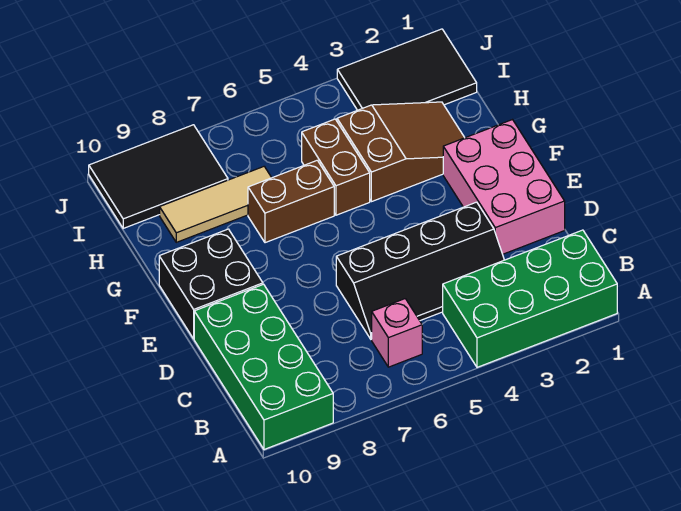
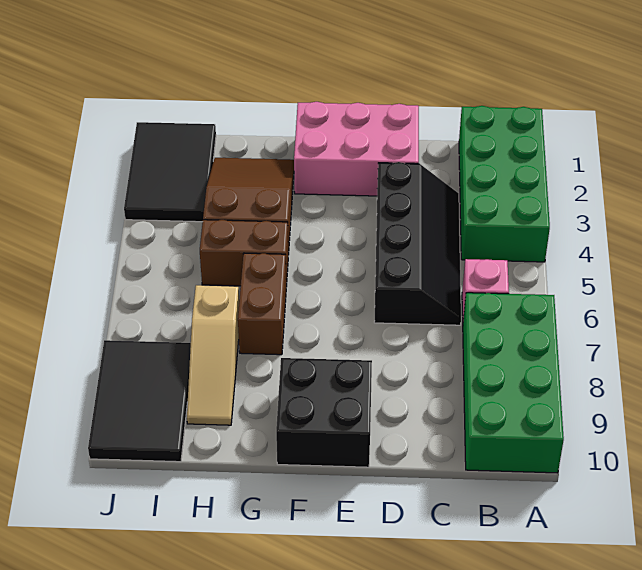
green brick A9:D10 level 1 -> green brick A7:B10 level 1
tan tile H7:H9 level 1 -> tan slope H7:H9 level 1 top 7

